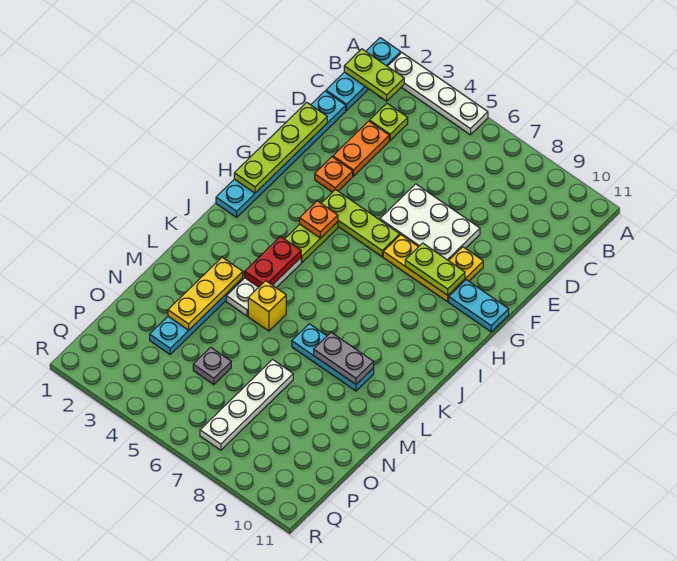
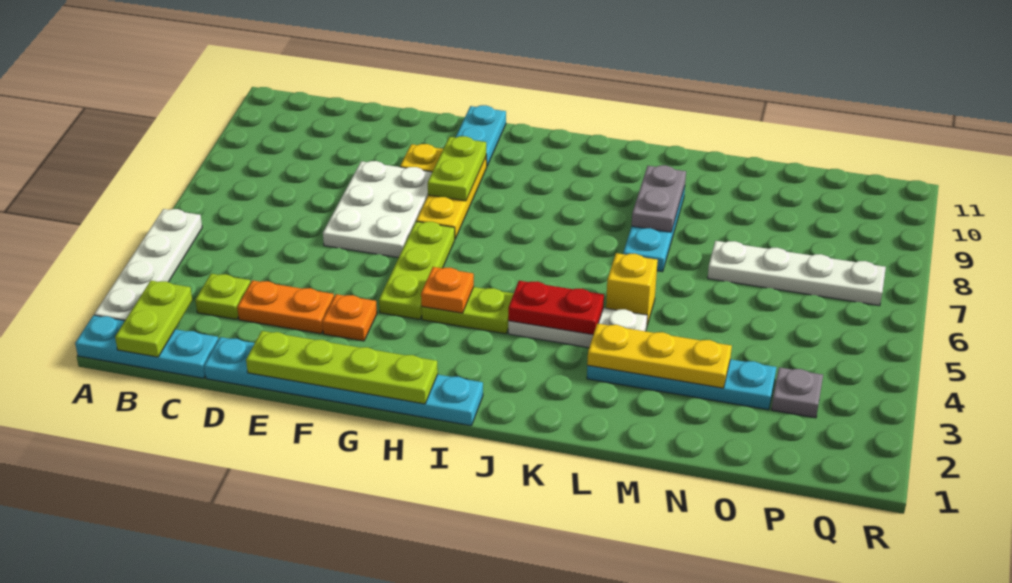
grey plate O5 level 1 -> grey plate P3 level 1

